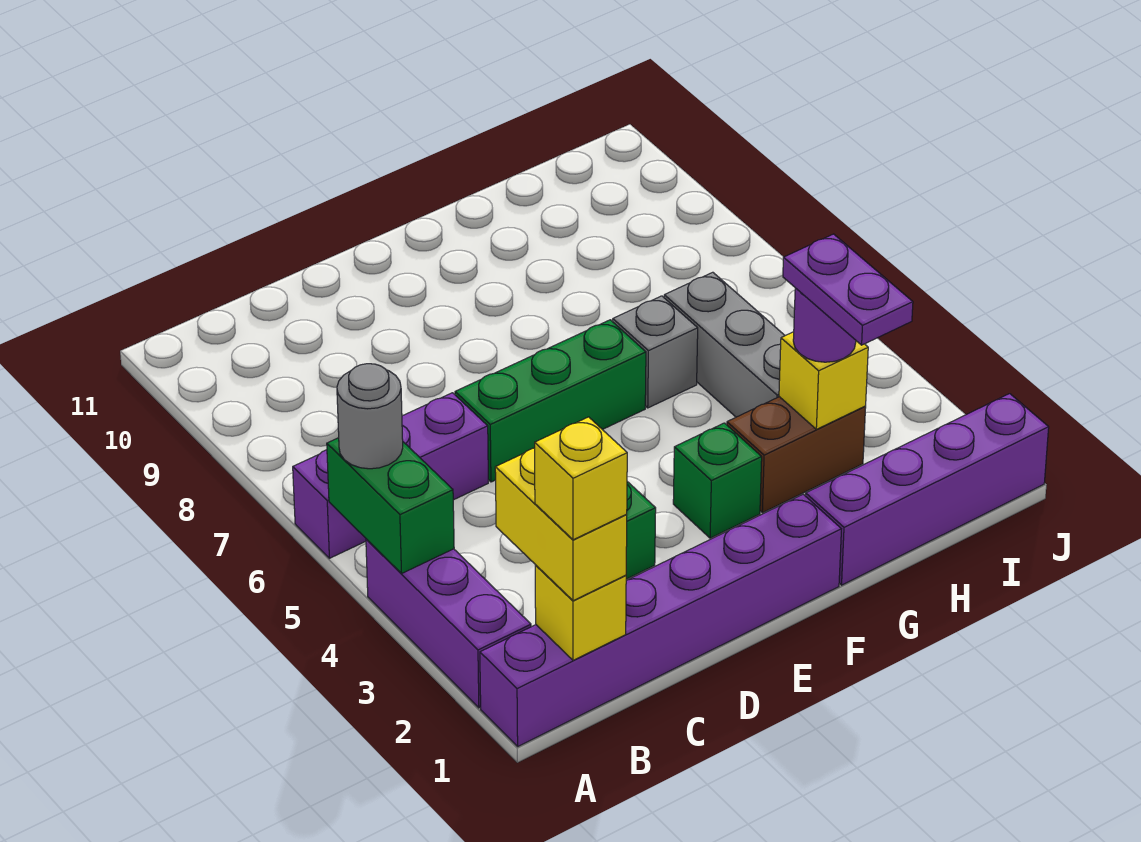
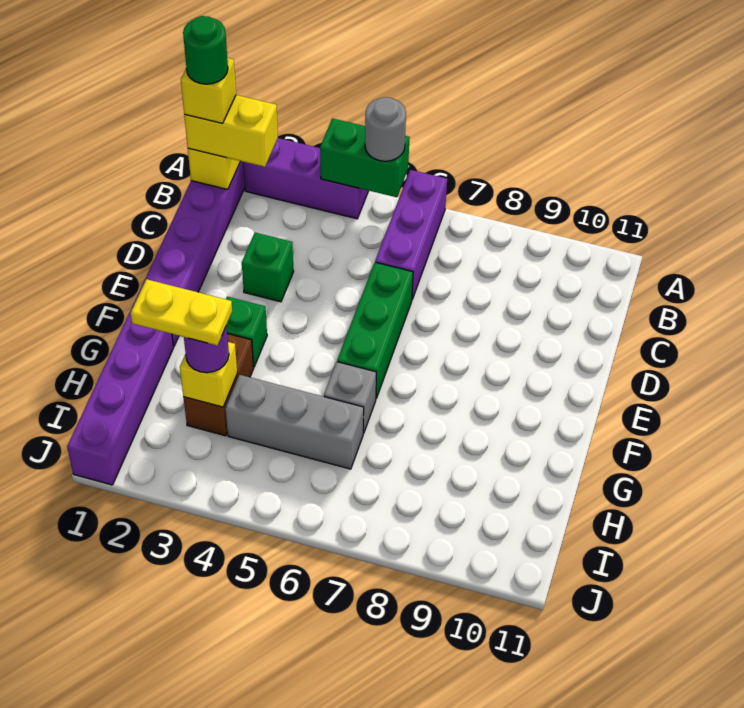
none -> green round brick B1 level 5
purple plate H2:H3 level 4 -> yellow plate H2:H3 level 4

